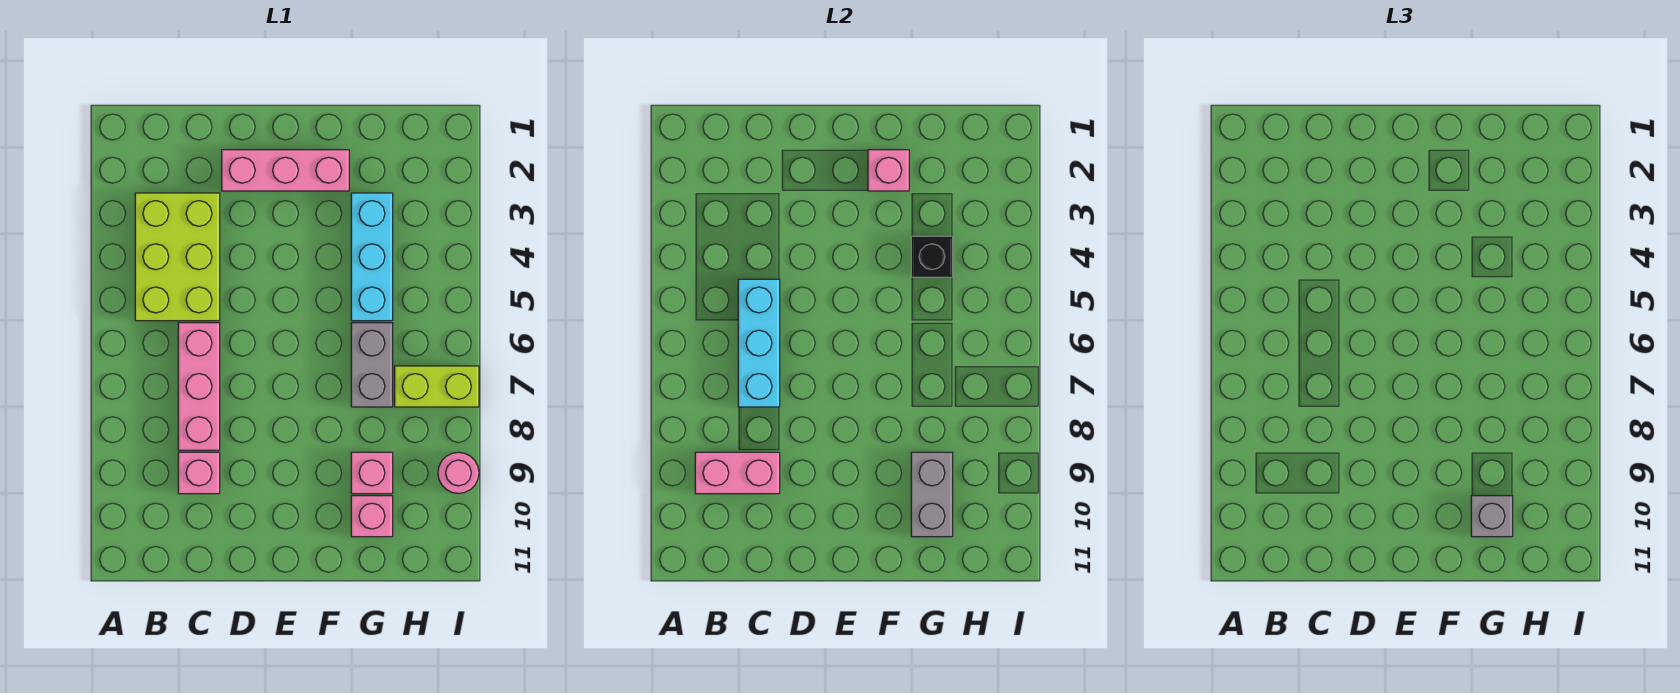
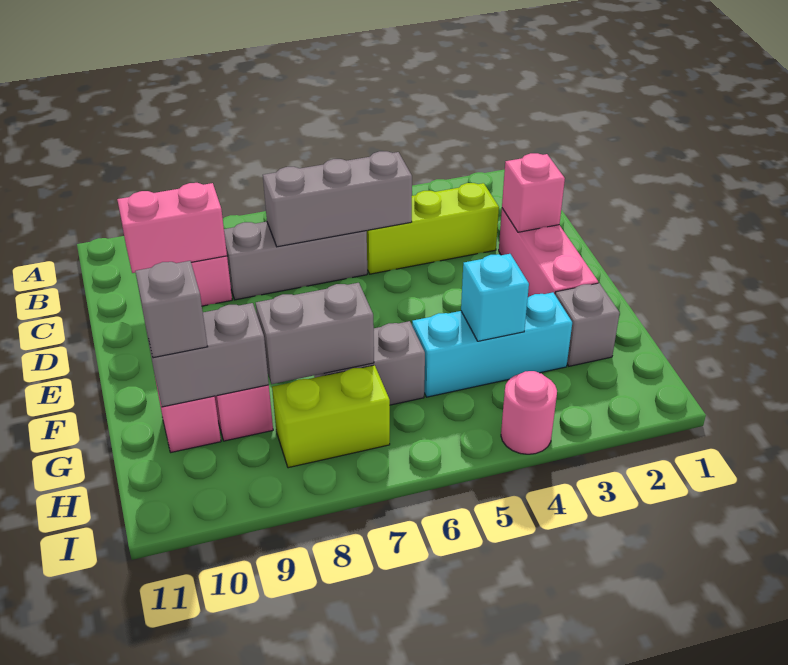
lime brick B3:C5 level 1 -> lime brick C3:C5 level 1
pink brick B9:C9 level 2 -> pink brick C9:C10 level 2
cyan brick C5:C7 level 2 -> grey brick C5:C7 level 2
pink brick C6:C8 level 1 -> grey brick C6:C8 level 1
pink brick F2 level 2 -> pink brick D2 level 2
none -> grey brick G2 level 1
black brick G4 level 2 -> cyan brick G4 level 2
none -> grey brick G7:G8 level 2
lime brick H7:I7 level 1 -> lime brick H7:H8 level 1
pink round brick I9 level 1 -> pink round brick I4 level 1

